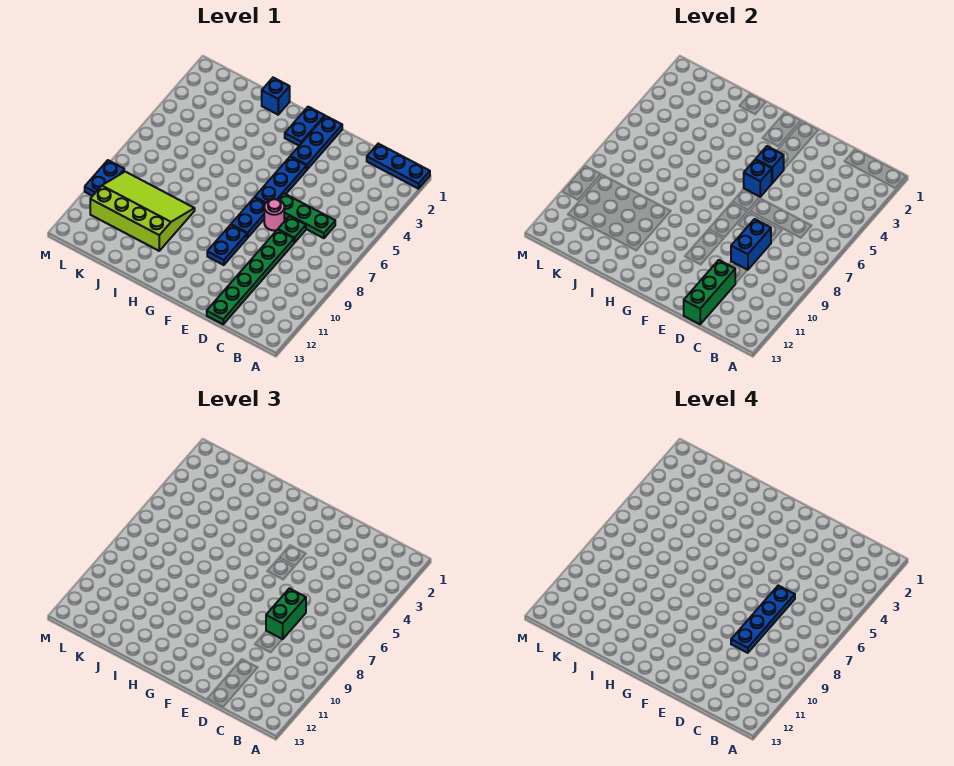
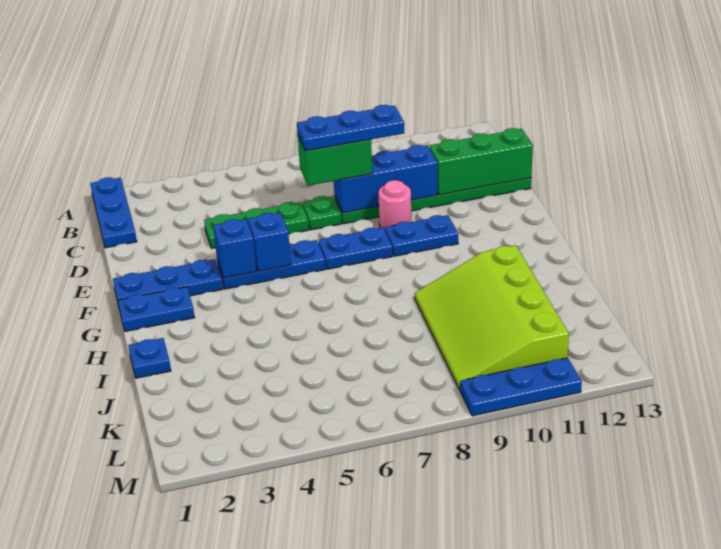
green plate C6:E6 level 1 -> green plate D4:D6 level 1
blue plate D6:D9 level 4 -> blue plate D7:D9 level 4
blue brick D8:D9 level 2 -> blue brick D8:D10 level 2
pink round brick E7 level 1 -> pink round brick E9 level 1
blue brick I1 level 1 -> blue plate I1 level 1
blue plate M9:M10 level 1 -> blue plate M9:M11 level 1

